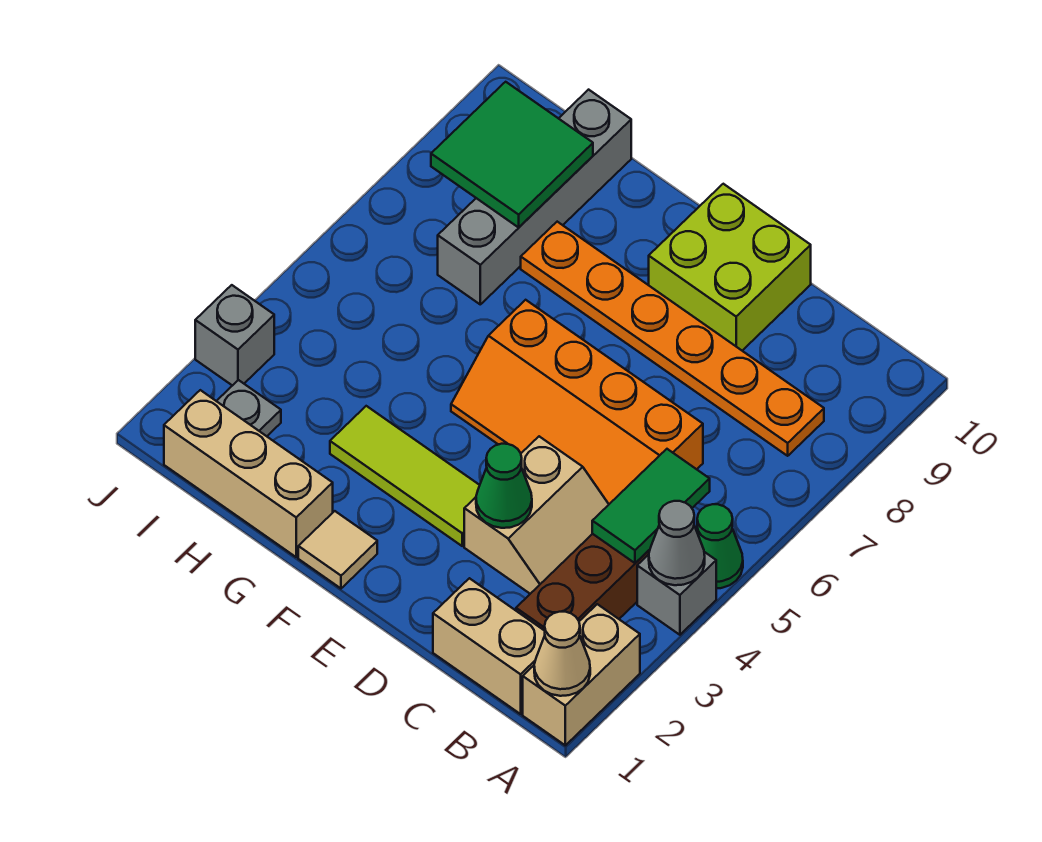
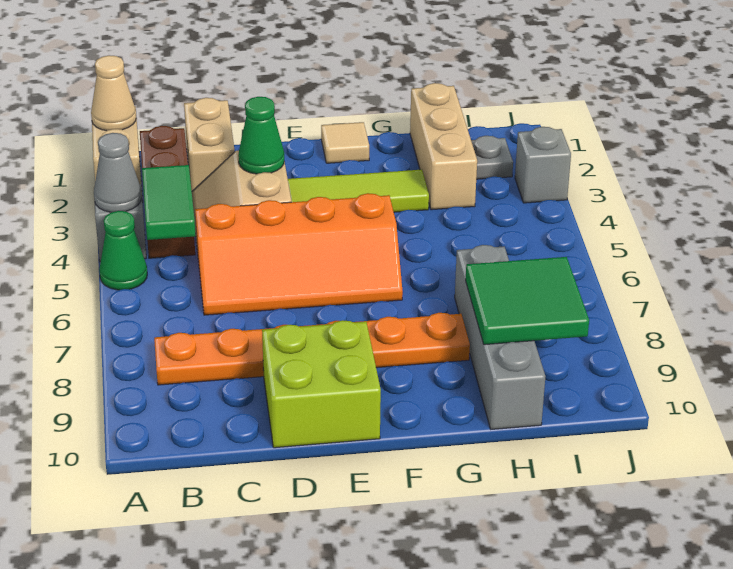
tan brick B1:C1 level 1 -> tan brick C1:C2 level 1
orange slope C5:F6 level 1 top 6 -> orange slope C5:F6 level 1 top 5
tan brick G1:I1 level 1 -> tan brick H1:H3 level 1

